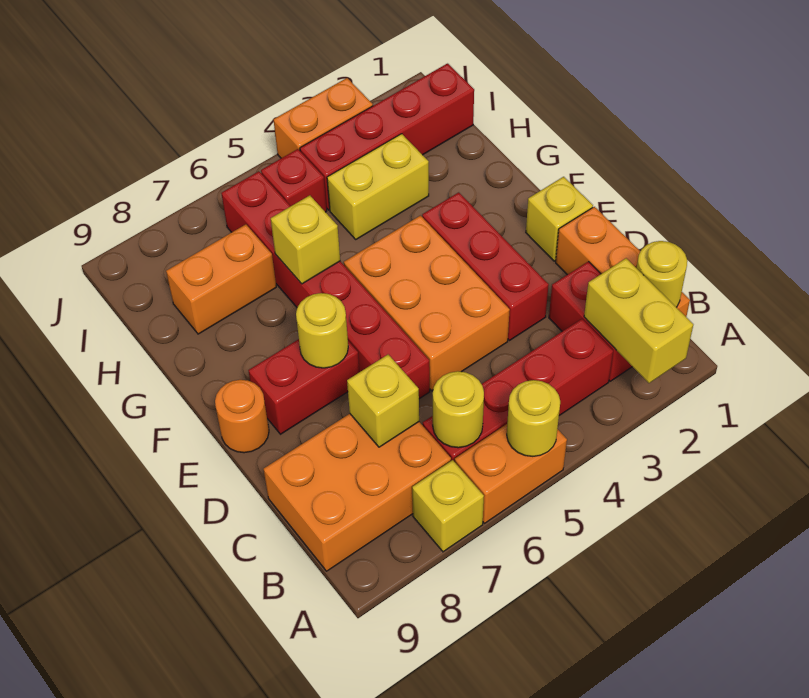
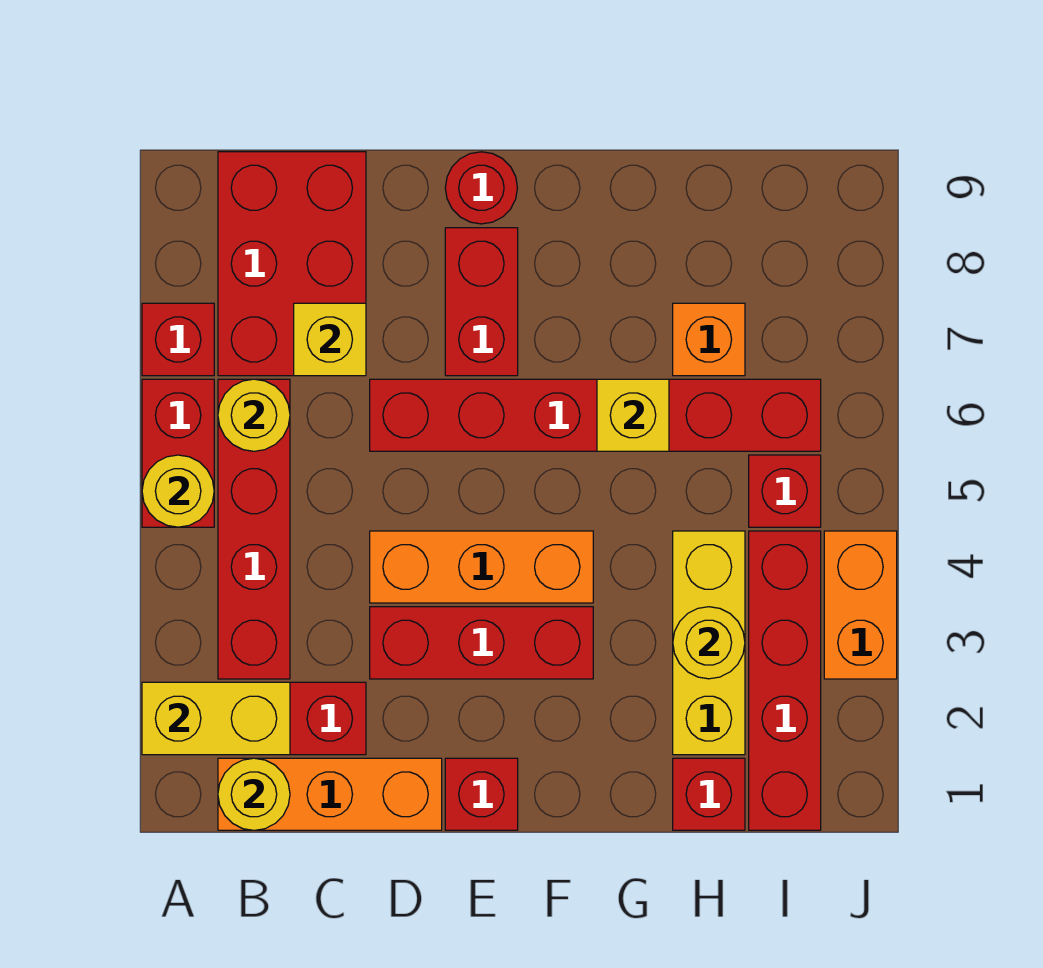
orange brick A5:A6 level 1 -> red brick A5:A6 level 1
yellow brick A7 level 1 -> red brick A7 level 1
orange brick B7:C9 level 1 -> red brick B7:C9 level 1
orange brick D4:F5 level 1 -> orange brick D4:F4 level 1
yellow brick E1 level 1 -> red brick E1 level 1
yellow round brick E7 level 2 -> yellow round brick H3 level 2
orange round brick E9 level 1 -> red round brick E9 level 1
none -> red brick H1 level 1
yellow brick H3:H4 level 1 -> yellow brick H2:H4 level 1
orange brick H7:H8 level 1 -> orange brick H7 level 1

